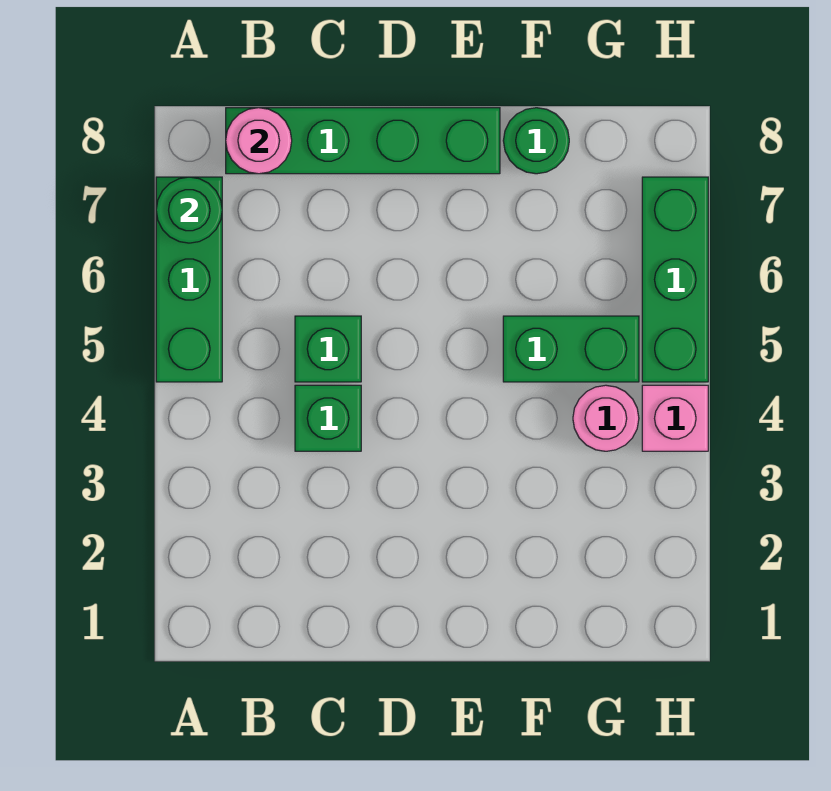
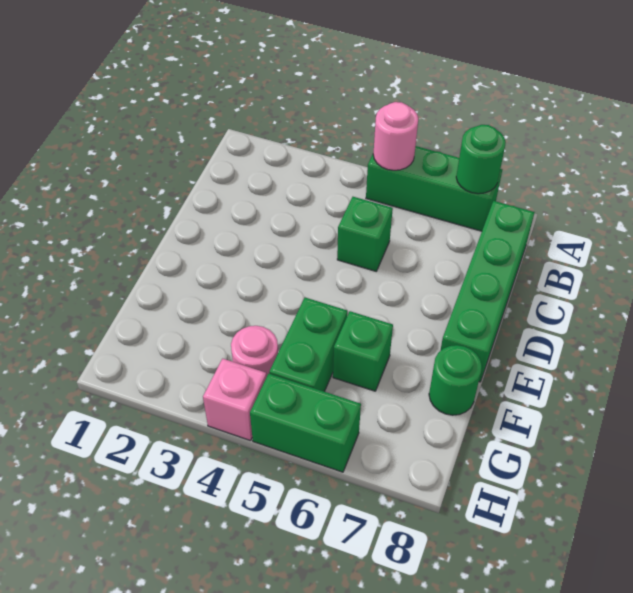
pink round brick B8 level 2 -> pink round brick A5 level 2
green brick C4 level 1 -> green brick F6 level 1
green brick H5:H7 level 1 -> green brick H5:H6 level 1

